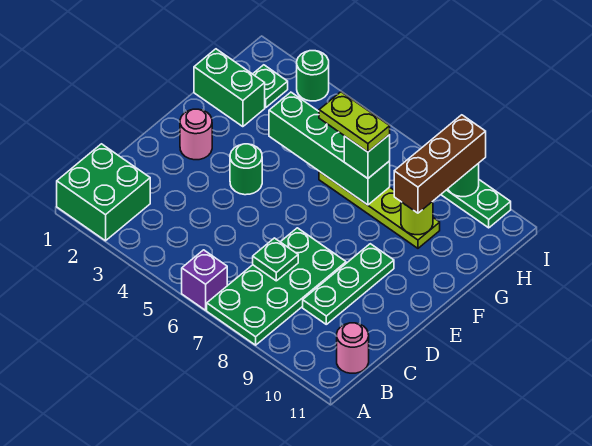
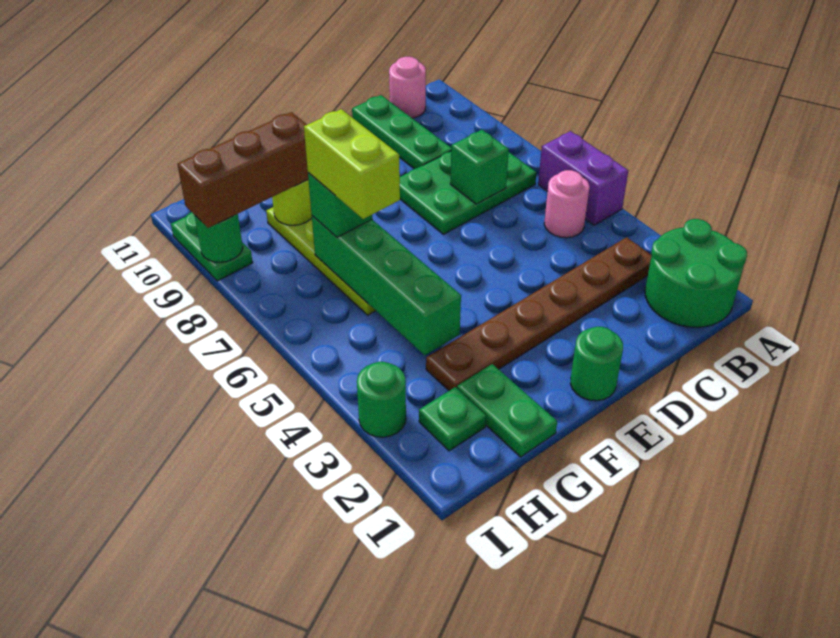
green brick A1:B2 level 1 -> green round brick A1:B2 level 1
purple brick A6 level 1 -> purple brick A5:A6 level 1
green plate A7:D8 level 1 -> green plate B7:D8 level 1
none -> brown plate B3:G3 level 1
green plate C7 level 2 -> green brick C7 level 2
green plate C9:E9 level 1 -> green plate C9:C11 level 1
pink round brick E2 level 1 -> pink round brick B5 level 1
green round brick E4 level 1 -> green round brick E1 level 1
green brick G1:G2 level 1 -> green plate G1:G2 level 1
lime plate G6:G7 level 4 -> lime brick G6:G7 level 4

